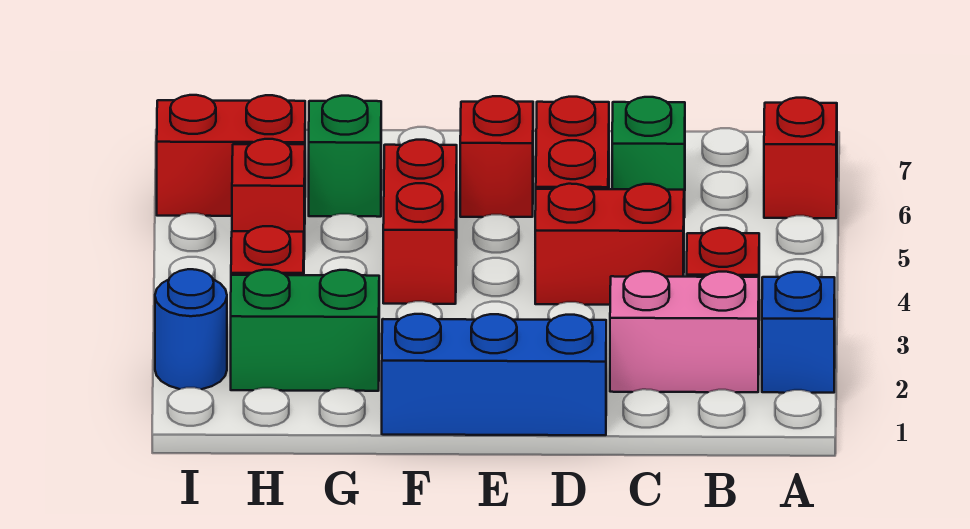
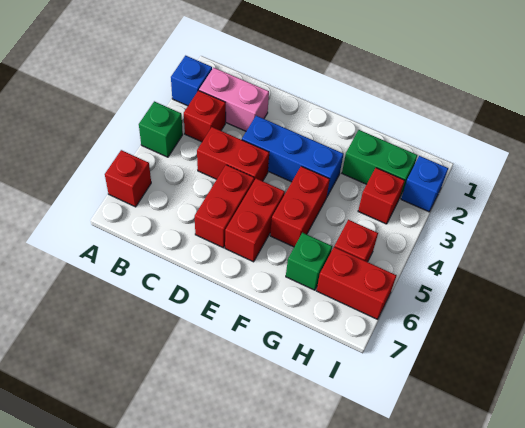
green brick C6 level 1 -> green brick A4 level 1
blue brick D1:F1 level 1 -> blue brick D3:F3 level 1
red brick E6 level 1 -> red brick E5:E6 level 1
blue round brick I2 level 1 -> blue brick I2 level 1

